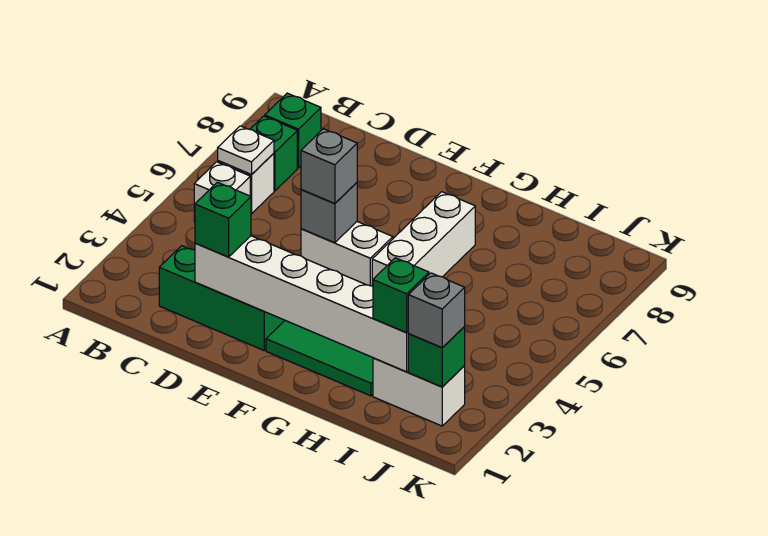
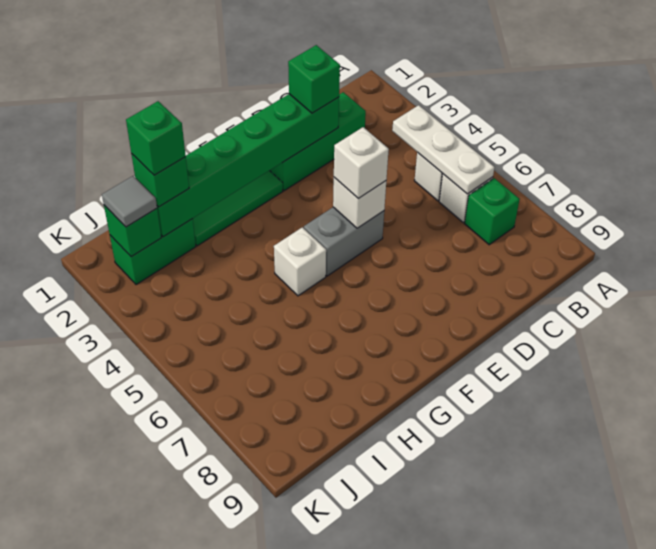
white plate B6 level 2 -> white plate B4:B6 level 2
green brick B8 level 1 -> green brick I2 level 4
white brick D2:I2 level 2 -> green brick D2:I2 level 2
white brick E5:F5 level 1 -> grey brick E5:F5 level 1
grey brick E5 level 2 -> white brick E5 level 2
grey brick E5 level 3 -> white brick E5 level 3
white brick G5:G7 level 1 -> white brick G5 level 1
white brick I2:J2 level 1 -> green brick I2:J2 level 1
grey brick J2 level 3 -> grey tile J2 level 3

